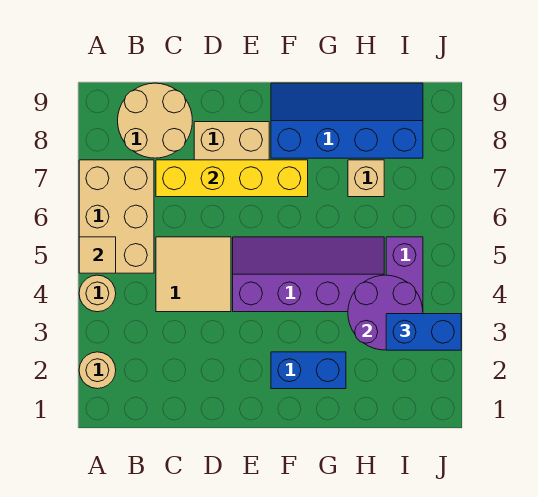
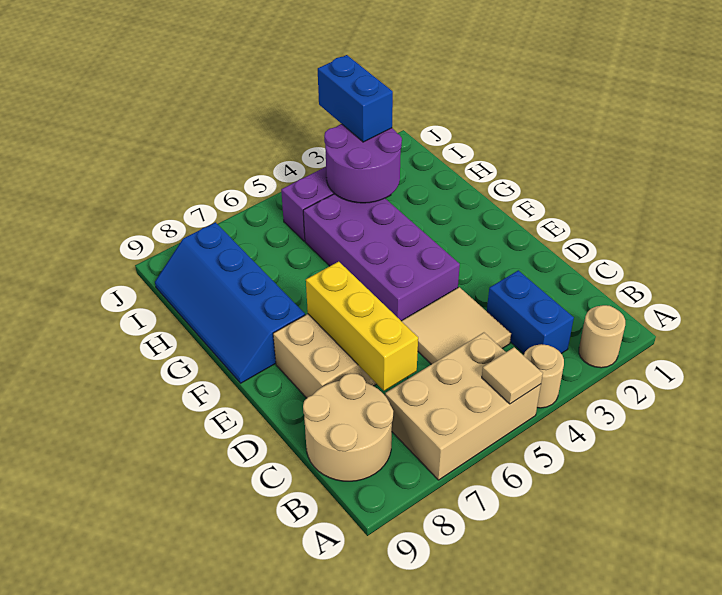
yellow brick C7:F7 level 2 -> yellow brick C7:E7 level 2
purple slope E4:H5 level 1 top 4 -> purple brick E4:H5 level 1
blue brick F2:G2 level 1 -> blue brick B3:C3 level 1
tan brick H7 level 1 -> none

